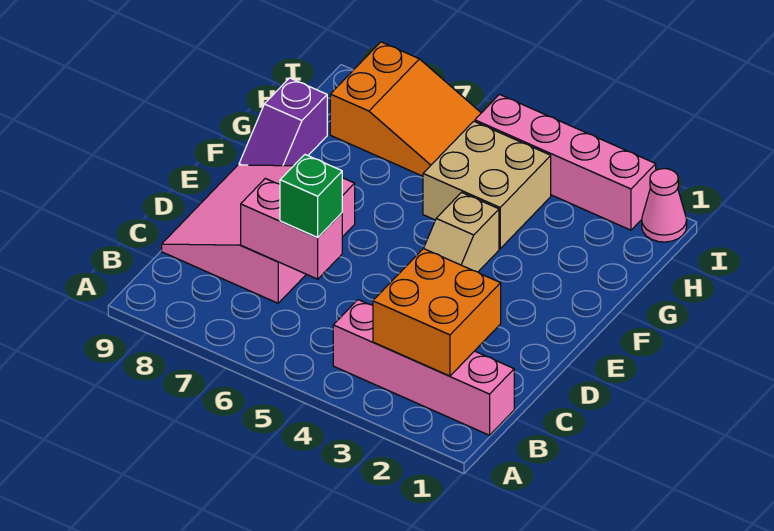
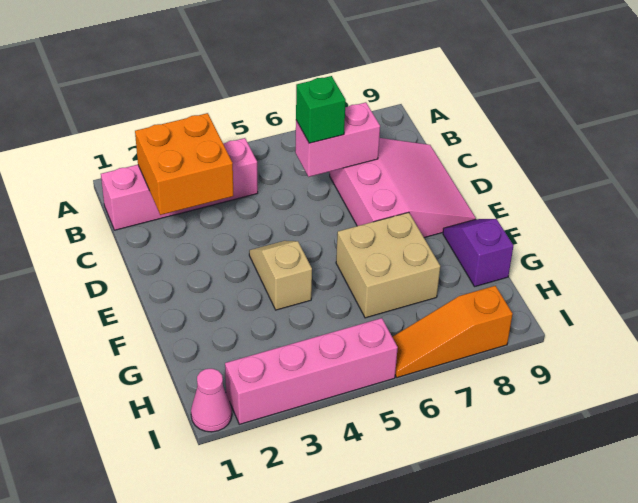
tan brick G4:H5 level 1 -> tan brick F6:G7 level 1
orange slope H6:I8 level 1 top 8 -> orange slope I6:I8 level 1 top 8

